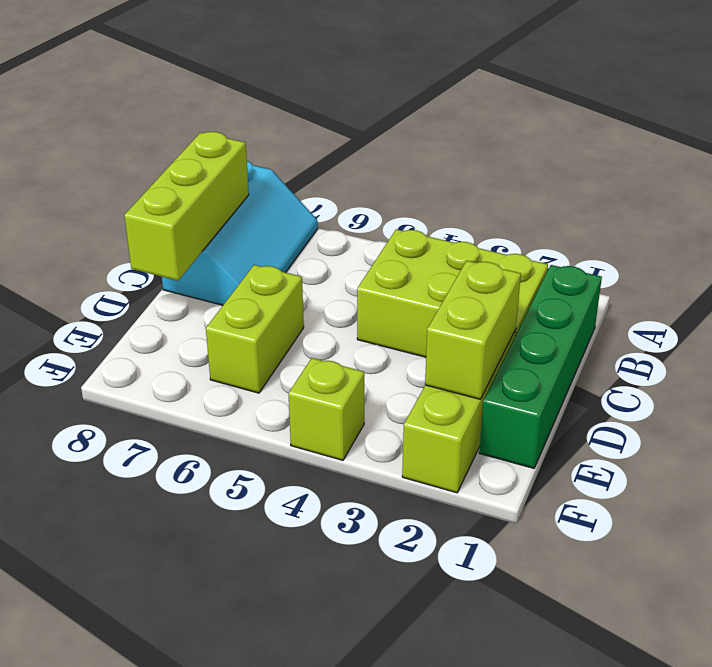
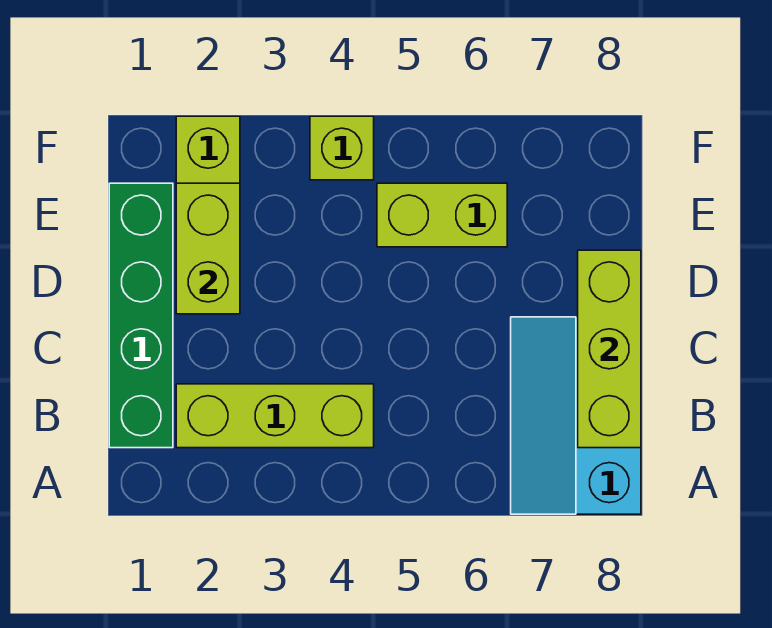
lime brick B2:C4 level 1 -> lime brick B2:B4 level 1
lime brick D6:E6 level 1 -> lime brick E5:E6 level 1

